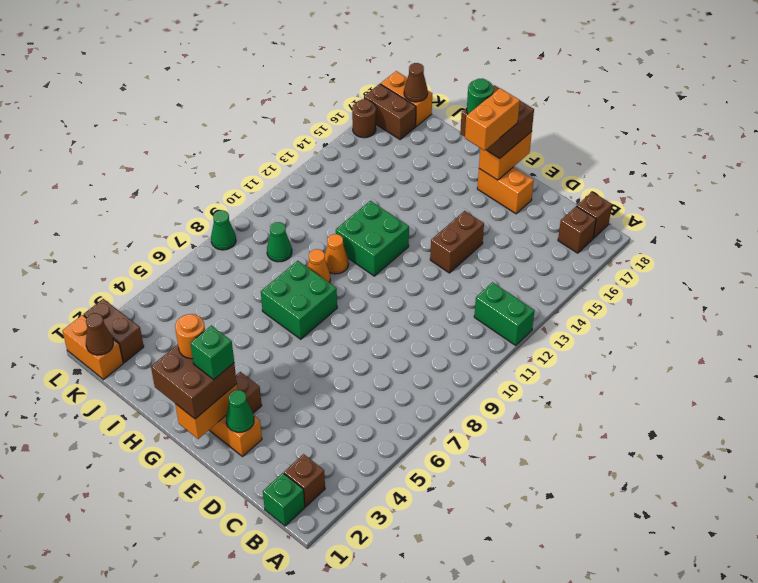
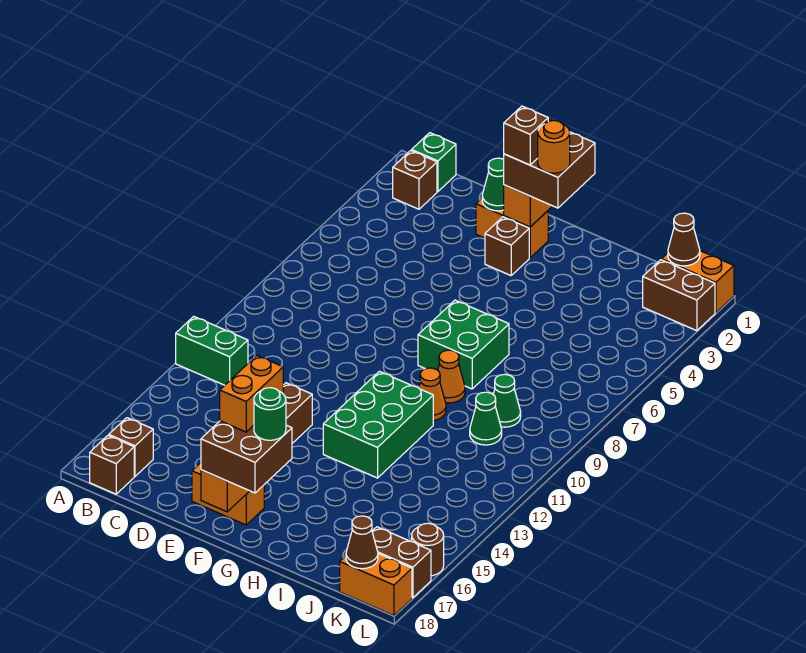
green brick F2 level 4 -> brown brick F2 level 4
green brick G11:H12 level 1 -> green brick G11:H13 level 1
green cone L8 level 1 -> green cone J10 level 1

